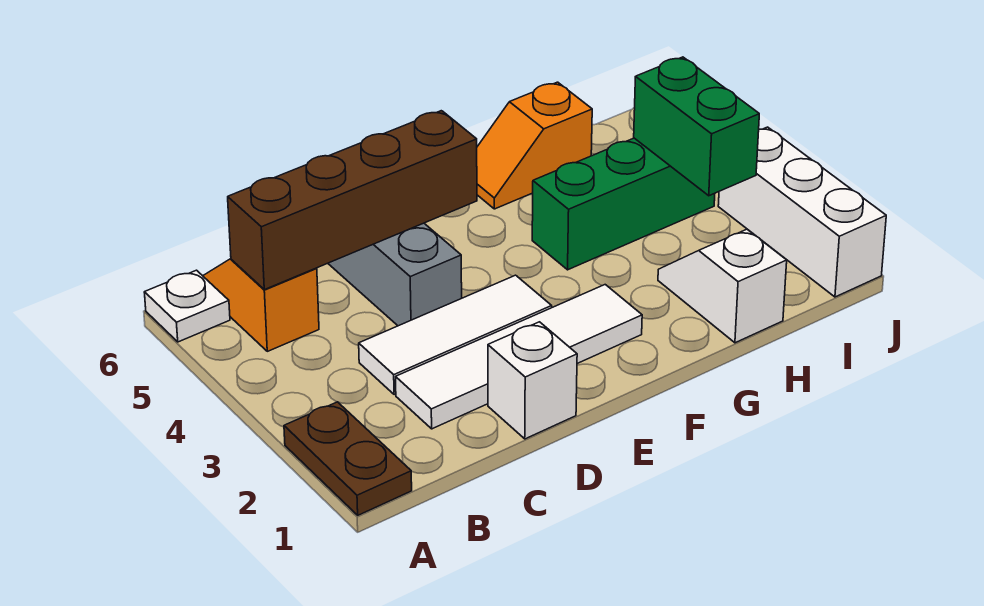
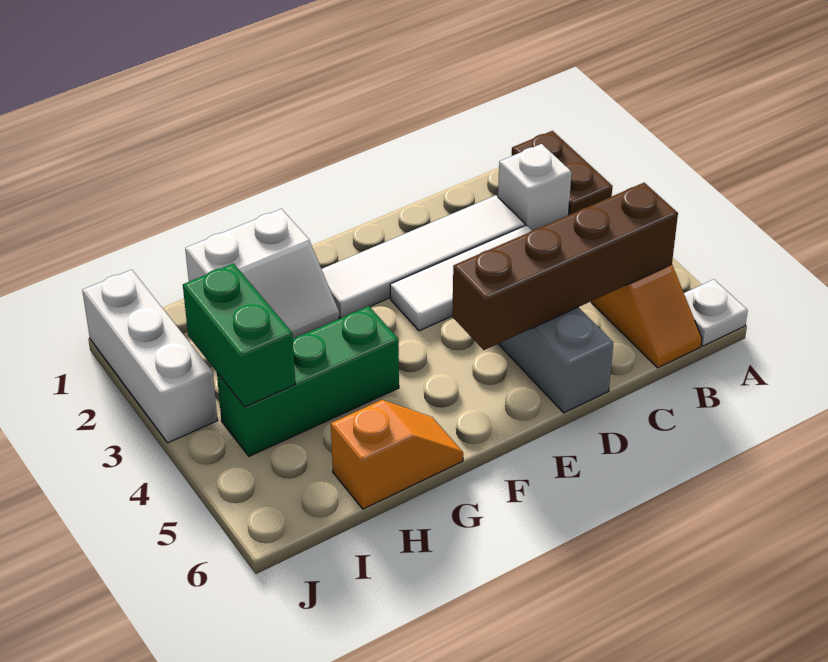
white brick D1 level 1 -> white brick B2 level 1
white slope H1:H2 level 1 top 1 -> white slope G1:H2 level 1 top 1

